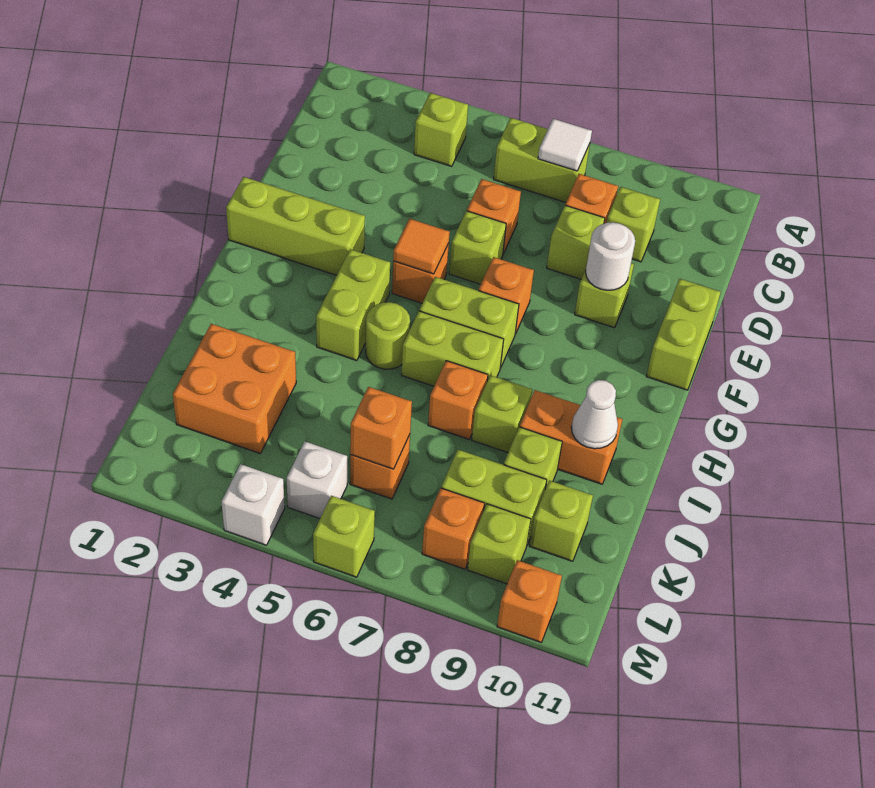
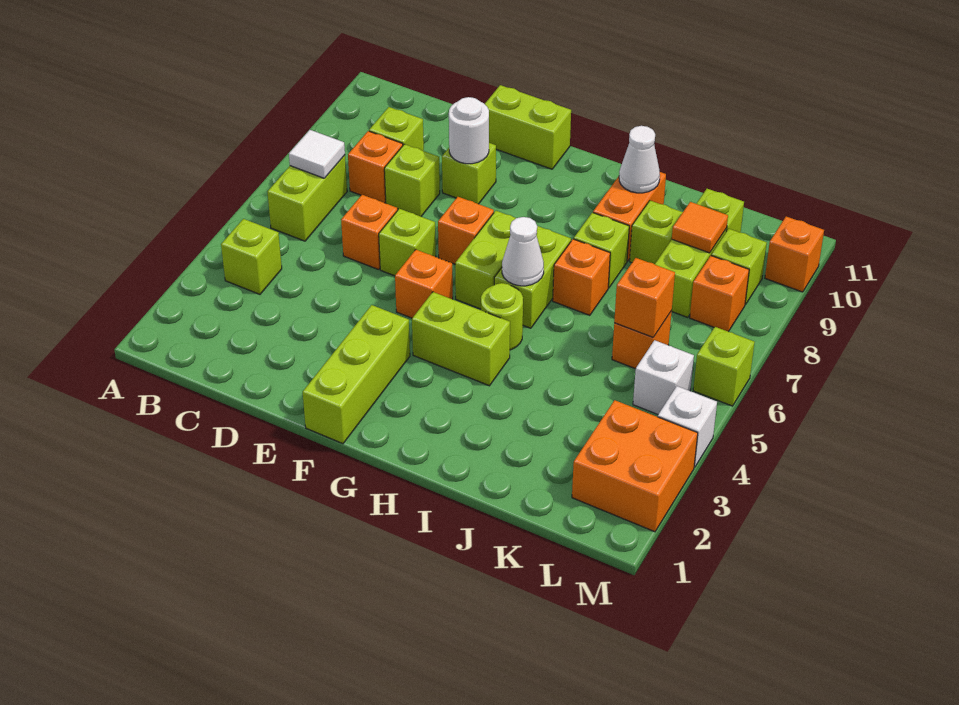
orange tile F5 level 2 -> orange tile K9 level 2
none -> white cone H6 level 2
orange brick J2:K3 level 1 -> orange brick L2:M3 level 1

